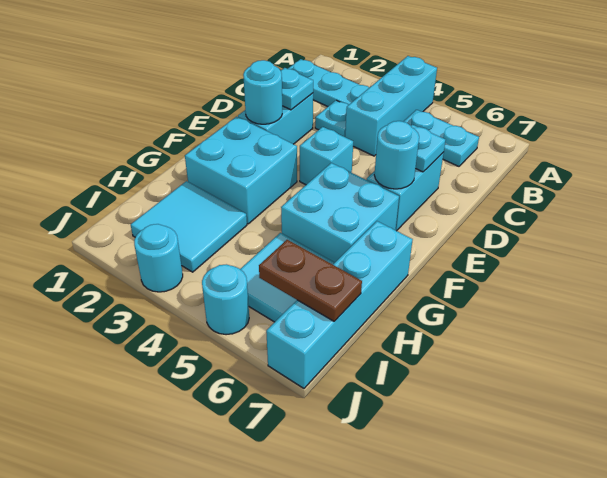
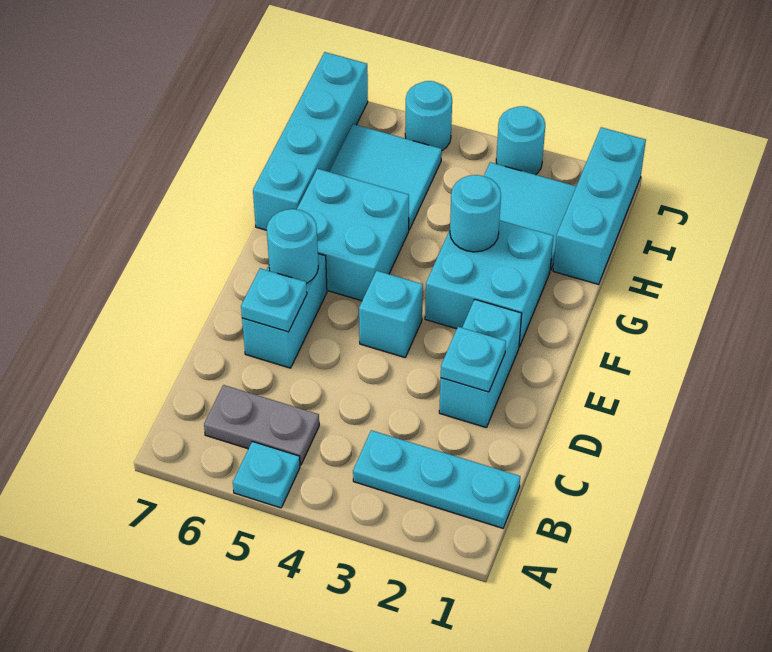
cyan brick A4:C4 level 1 -> cyan brick H1:J1 level 1
cyan plate B5:B6 level 1 -> grey plate B5:B6 level 1
cyan plate C3 level 1 -> cyan plate A5 level 1
cyan round brick E2 level 2 -> cyan round brick G3 level 2
brown plate I6:I7 level 2 -> none

